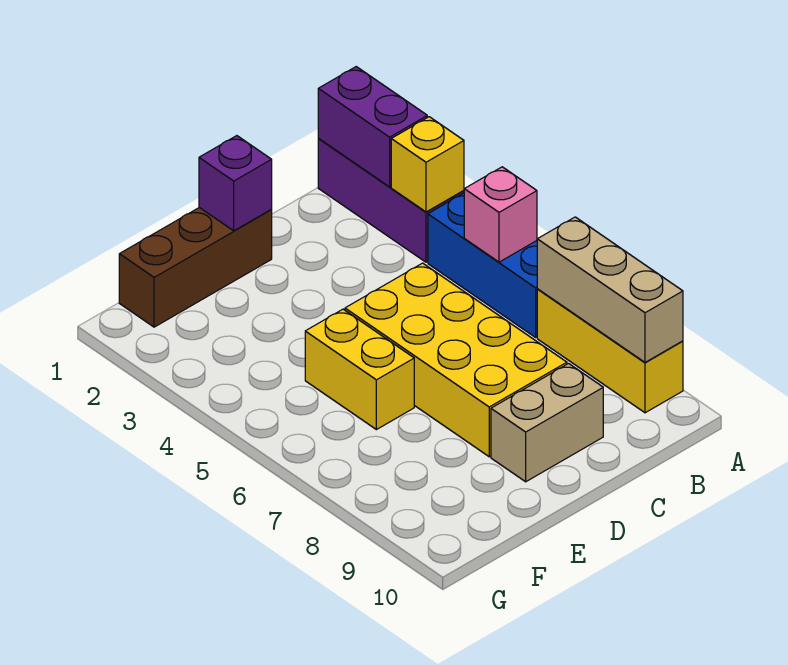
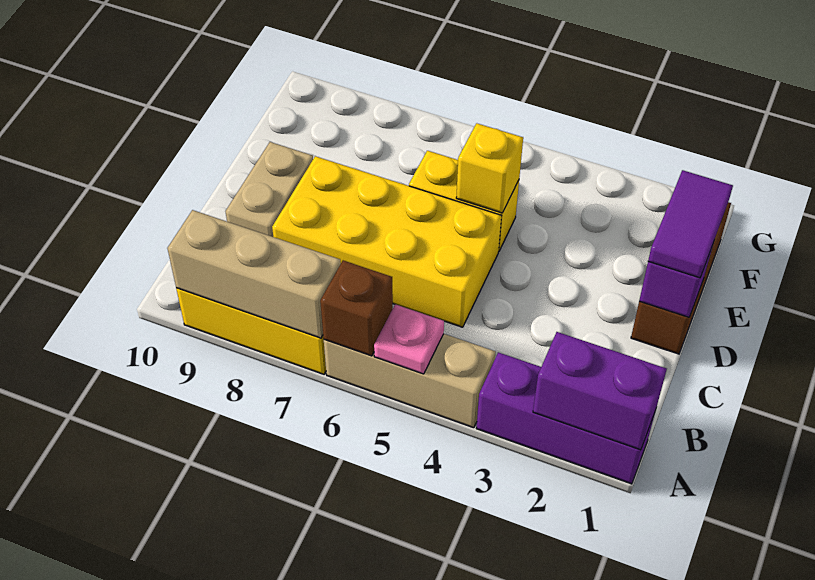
yellow brick A3 level 2 -> yellow brick E5 level 2
blue brick A4:A6 level 1 -> tan brick A4:A6 level 1
pink brick A5 level 2 -> pink plate A5 level 2
none -> brown brick A6 level 2
none -> purple tile D1:E1 level 3

